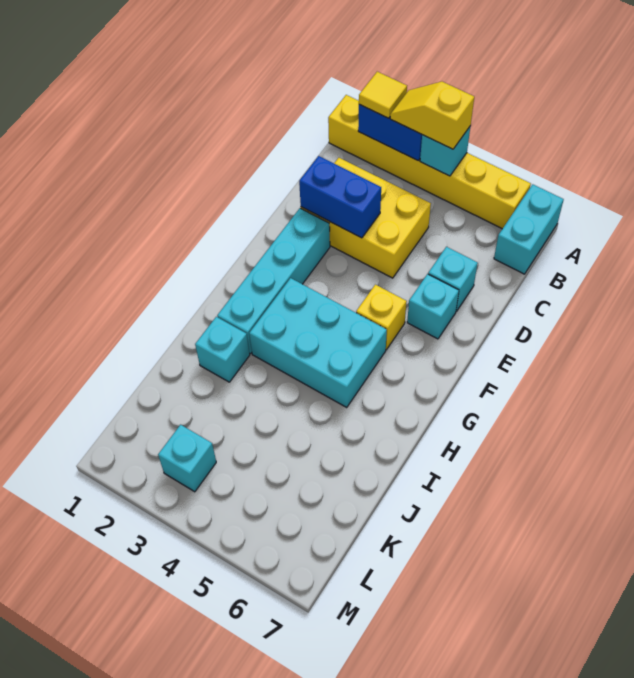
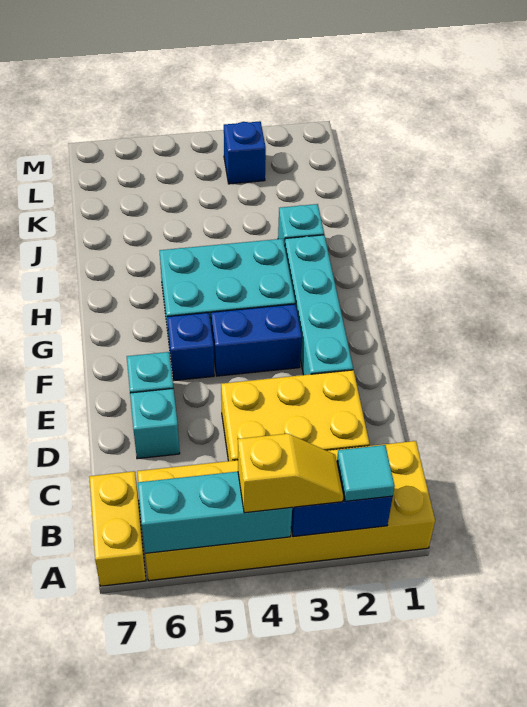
yellow brick A1:A6 level 1 -> yellow brick A1:B6 level 1
yellow tile A2 level 3 -> cyan tile A2 level 3
cyan brick A4 level 2 -> cyan brick A4:A6 level 2
cyan brick A7:B7 level 1 -> yellow brick A7:B7 level 1
blue brick D2:D3 level 2 -> blue brick F3:F4 level 1
yellow brick F5 level 1 -> blue brick F5 level 1
cyan brick L3 level 1 -> blue brick L3 level 1

